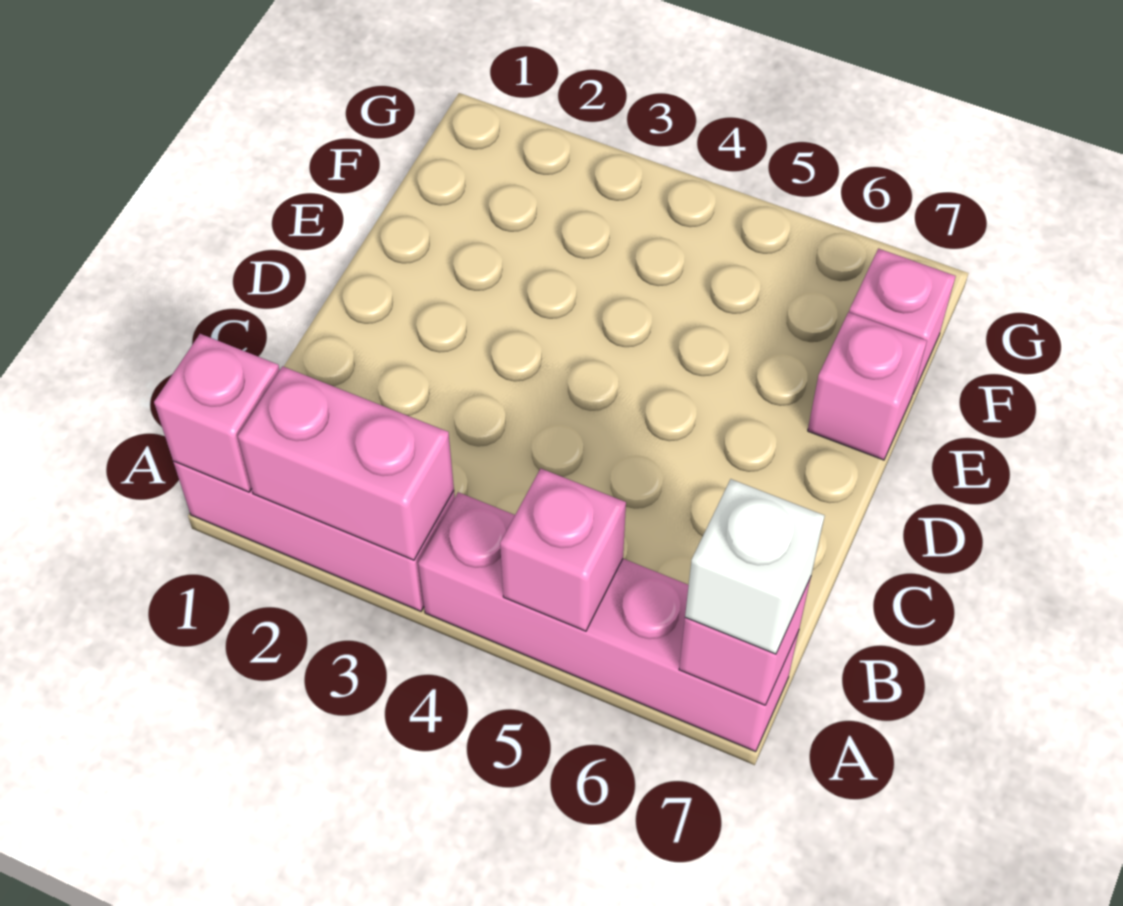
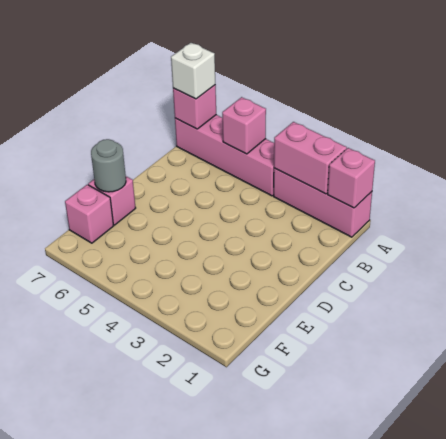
none -> grey round brick E7 level 2

